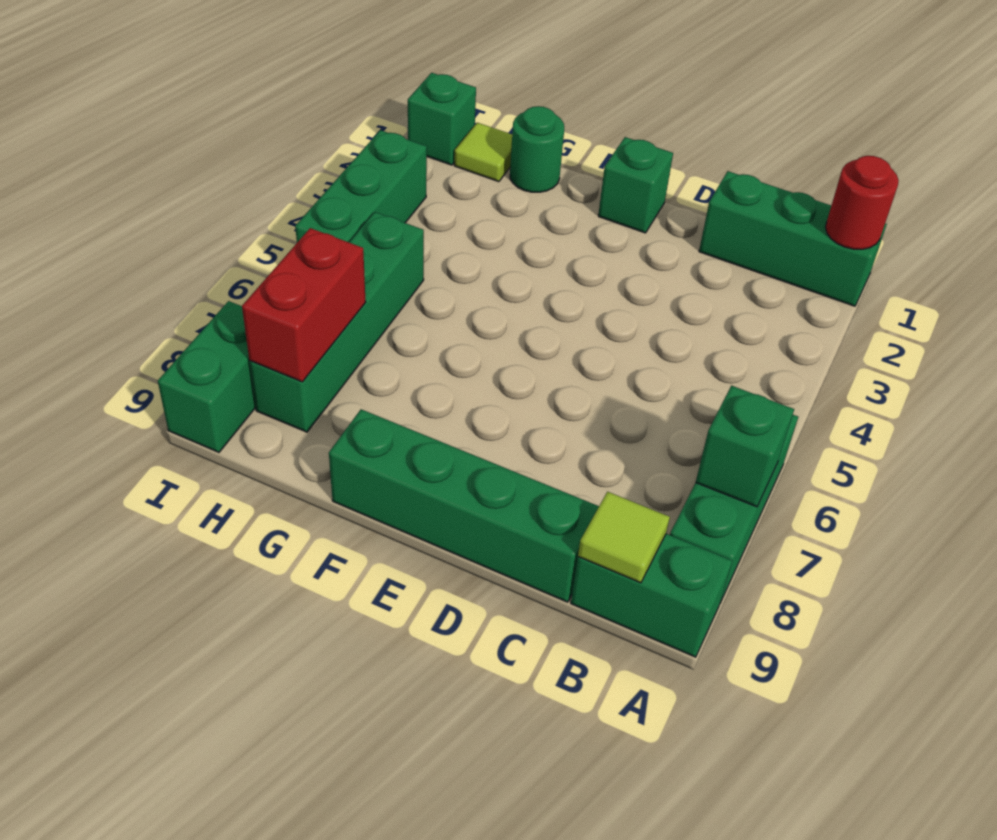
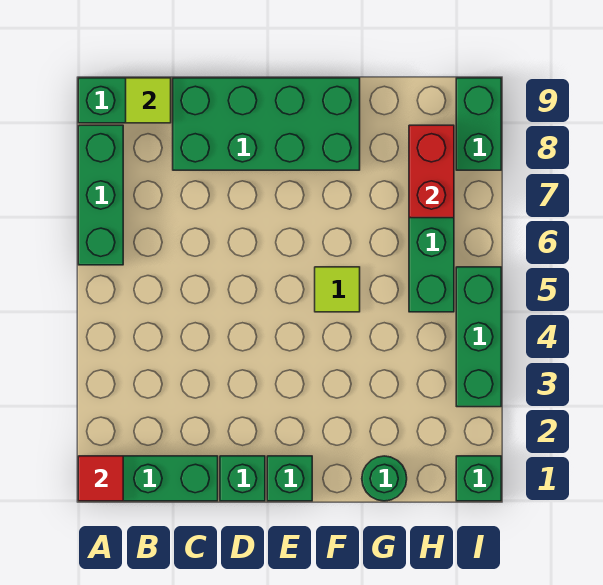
red round brick A1 level 2 -> red tile A1 level 2
green brick A7 level 2 -> green brick D1 level 1
green brick C9:F9 level 1 -> green brick C8:F9 level 1
lime tile H1 level 1 -> lime tile F5 level 1

